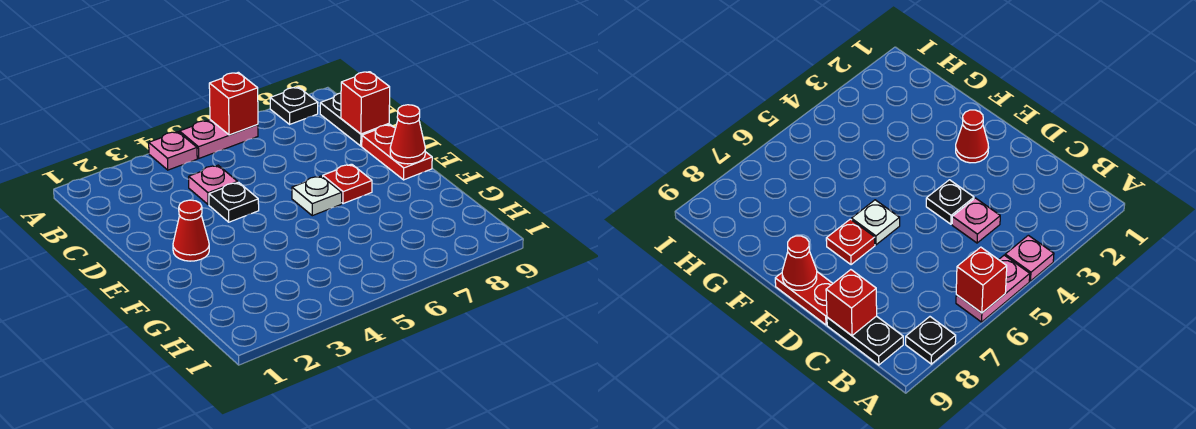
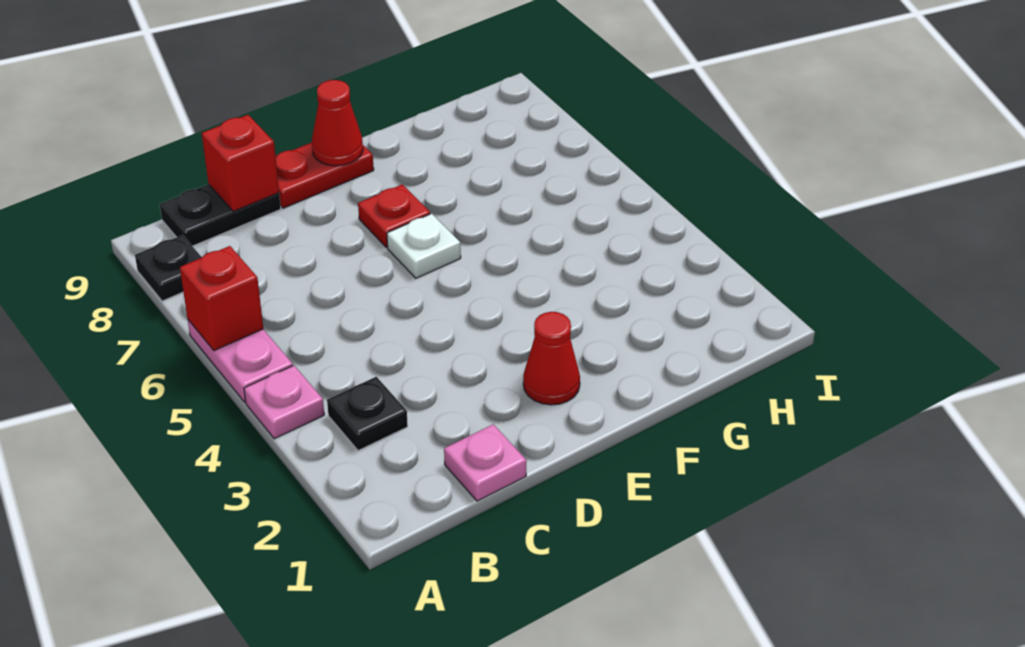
pink plate C4 level 1 -> pink plate C1 level 1
black plate D4 level 1 -> black plate B3 level 1

